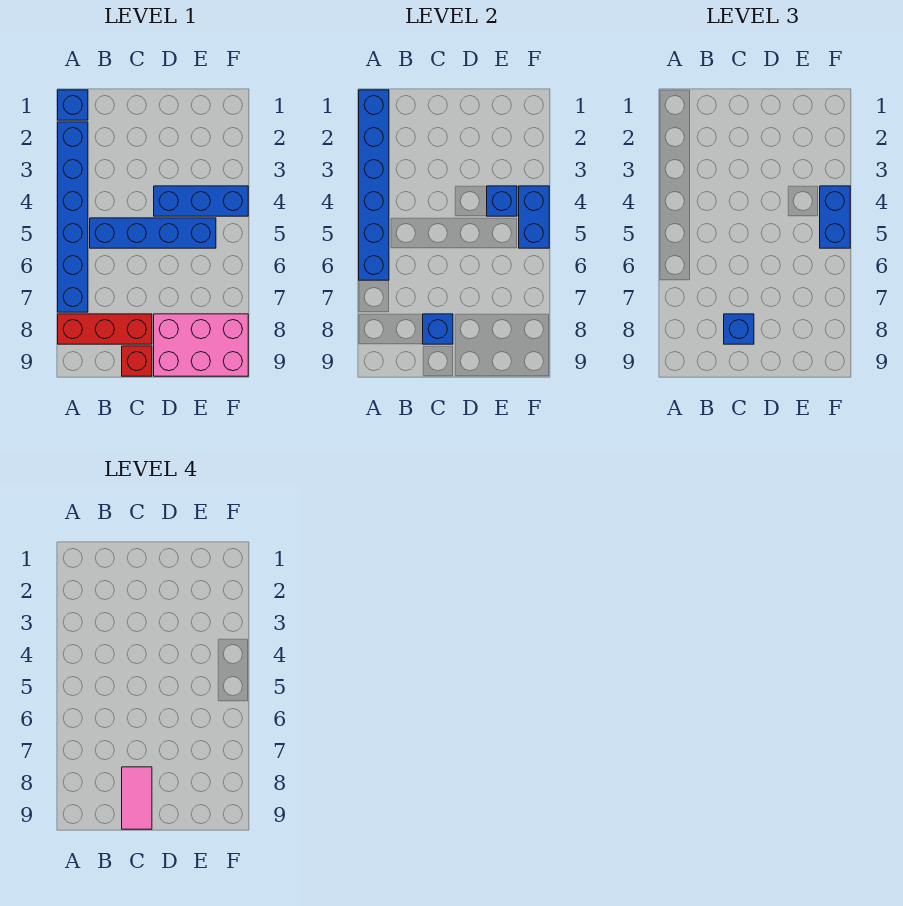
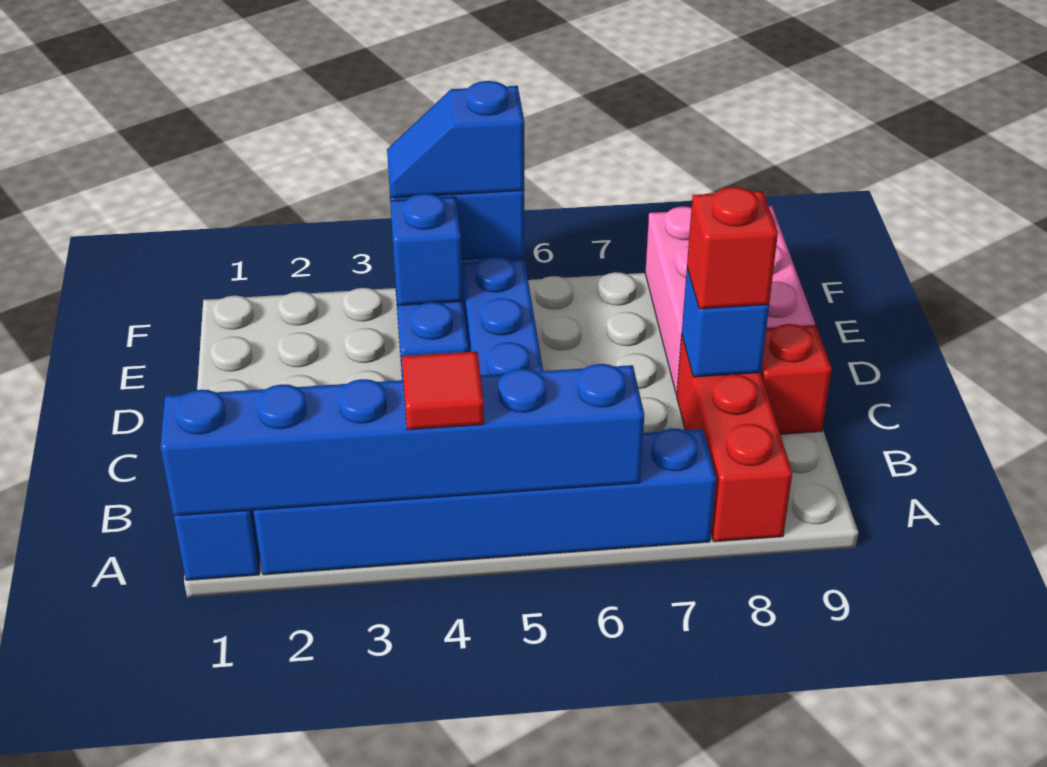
none -> red tile A4 level 3
blue brick C8 level 3 -> red brick C8 level 3
pink tile C8:C9 level 4 -> none
blue brick F4:F5 level 3 -> blue slope F4:F5 level 3 top 5

